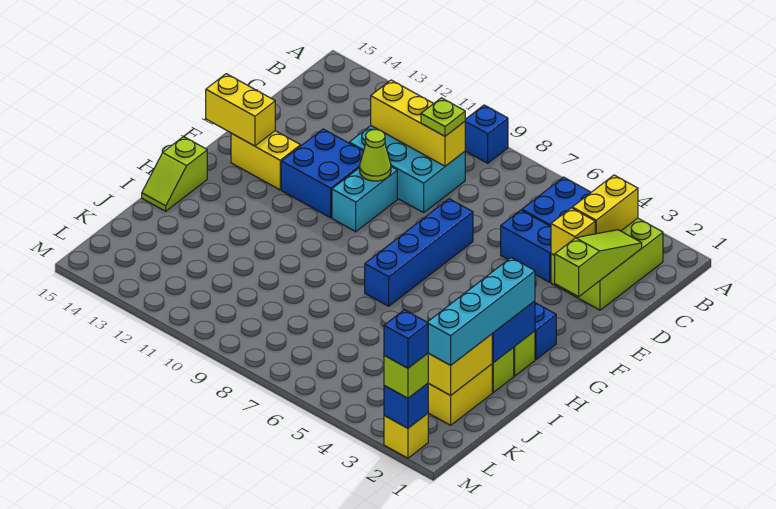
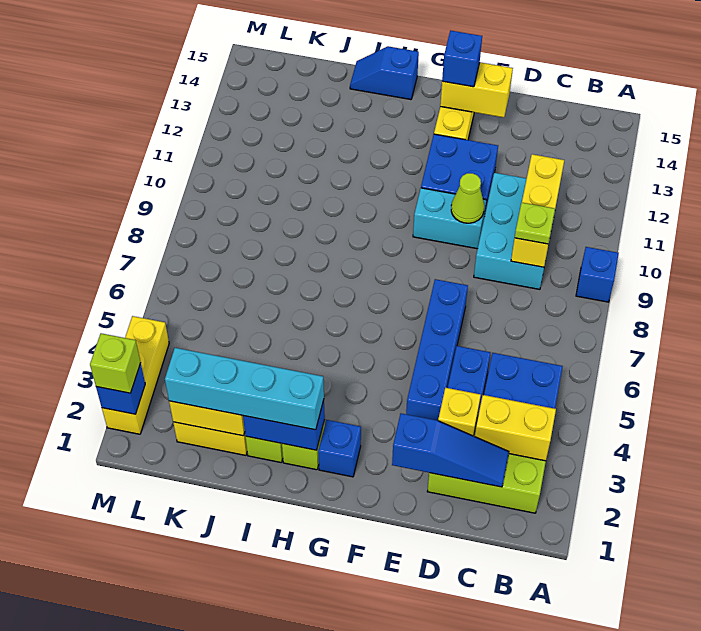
lime slope C2:E2 level 2 top E -> blue slope C2:E2 level 2 top E
blue brick E7:H7 level 1 -> blue brick E4:E7 level 1
yellow brick F14:F15 level 2 -> yellow brick E14:F14 level 2
lime slope H15:I15 level 1 top H -> blue slope H15:I15 level 1 top H
yellow brick M2 level 1 -> yellow brick M2:M4 level 1
blue brick M2 level 4 -> blue brick F14 level 3

